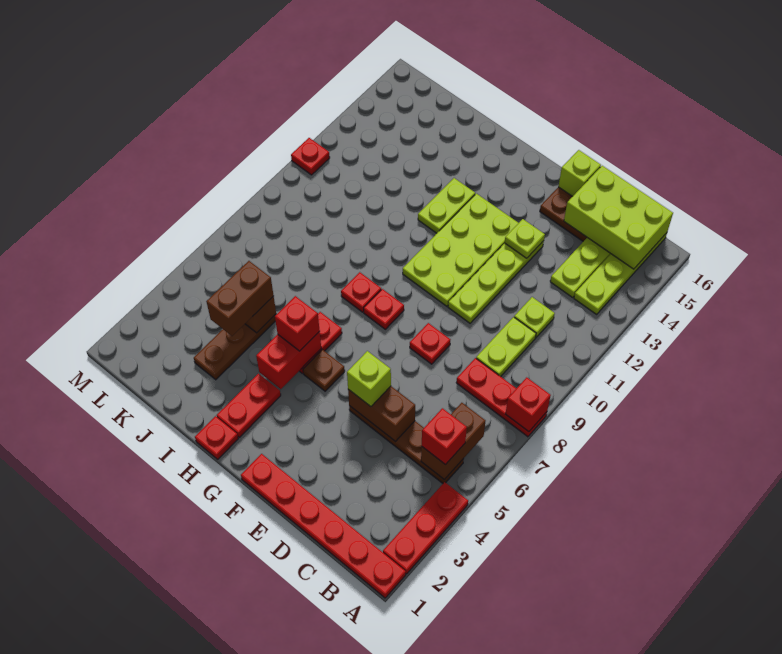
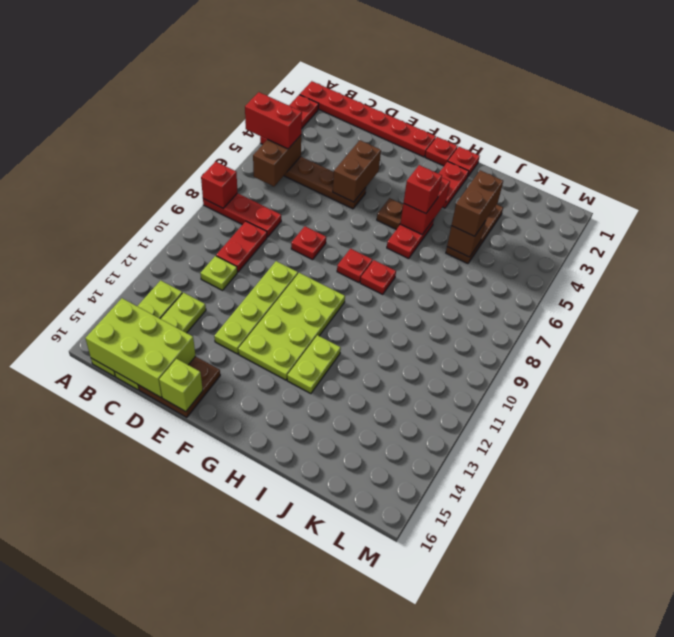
red brick B5 level 3 -> red brick A5:B5 level 3
lime plate C9:C10 level 1 -> red plate C9:C10 level 1
brown brick D5:E5 level 2 -> brown brick E4:E5 level 2
lime brick E5 level 3 -> none
lime plate E13 level 2 -> none
red plate M11 level 1 -> red plate G1 level 1

